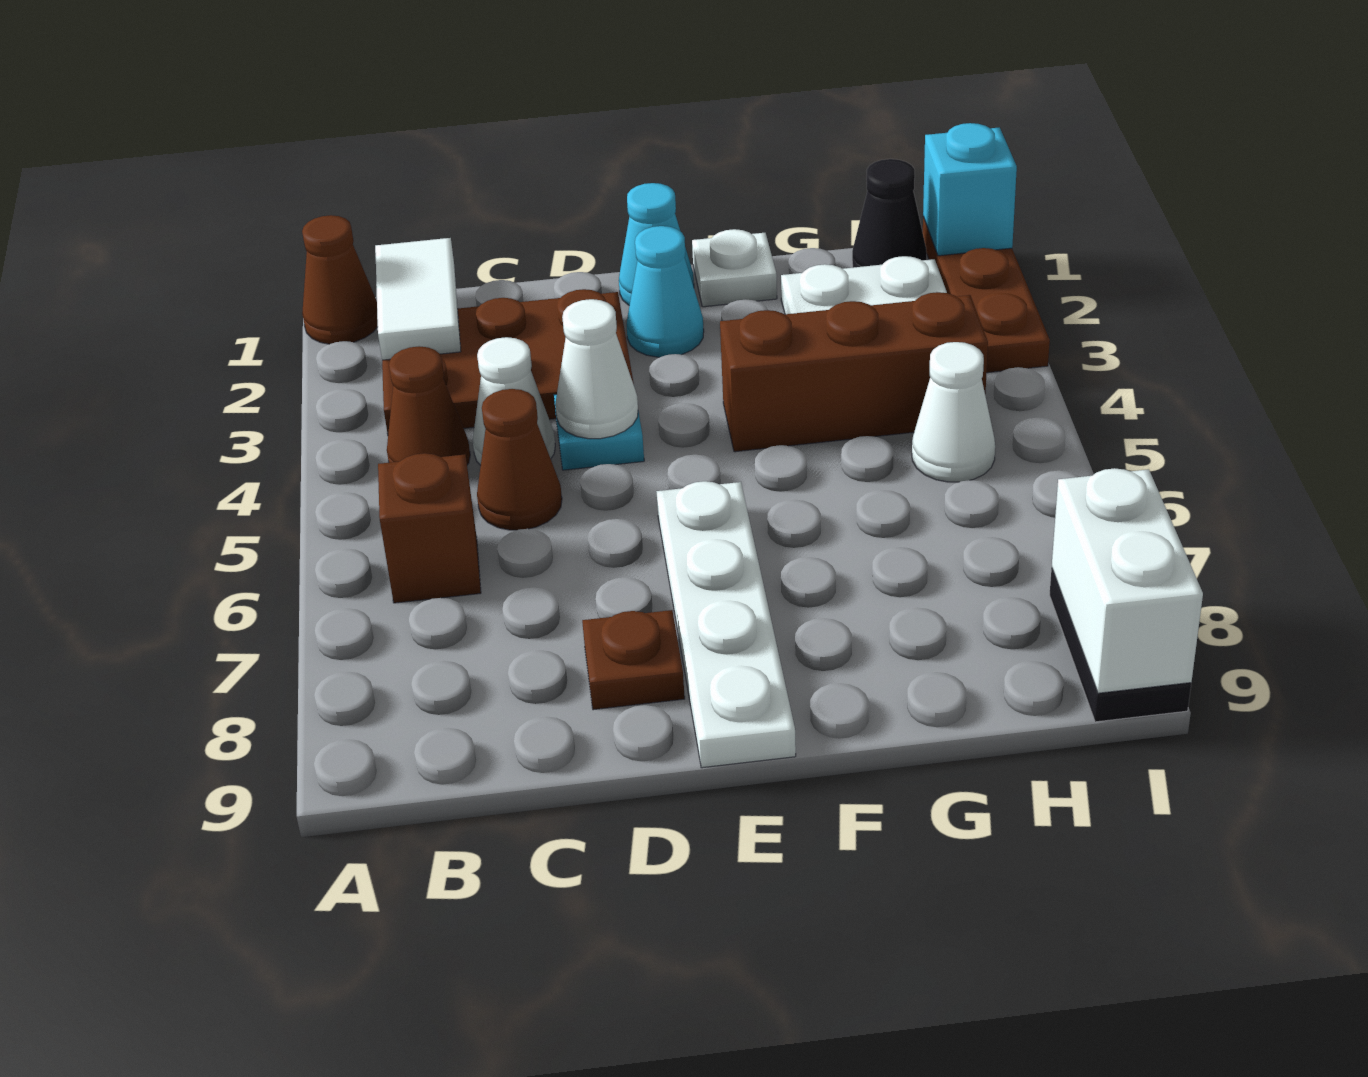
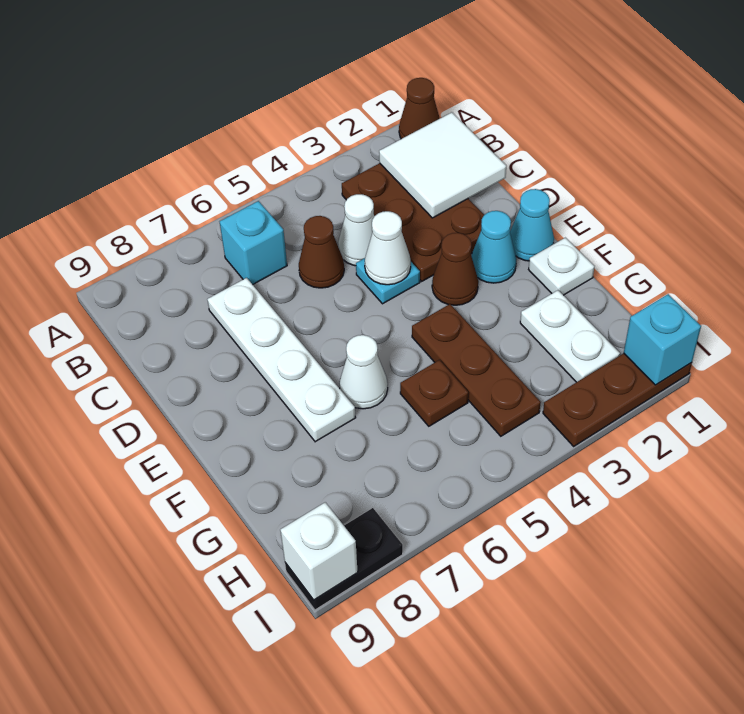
white tile B1:B2 level 2 -> white tile B1:C2 level 2
brown cone B4 level 1 -> brown cone E3 level 1
brown brick B6 level 1 -> cyan brick B6 level 1
brown plate D8 level 1 -> brown plate G5 level 1
white plate E6:E9 level 1 -> white plate C7:F7 level 1
brown brick F4:H4 level 1 -> brown plate F4:H4 level 1
black cone H1 level 1 -> none
white cone H5 level 1 -> white cone F6 level 1
white brick I8:I9 level 2 -> white brick I9 level 2

